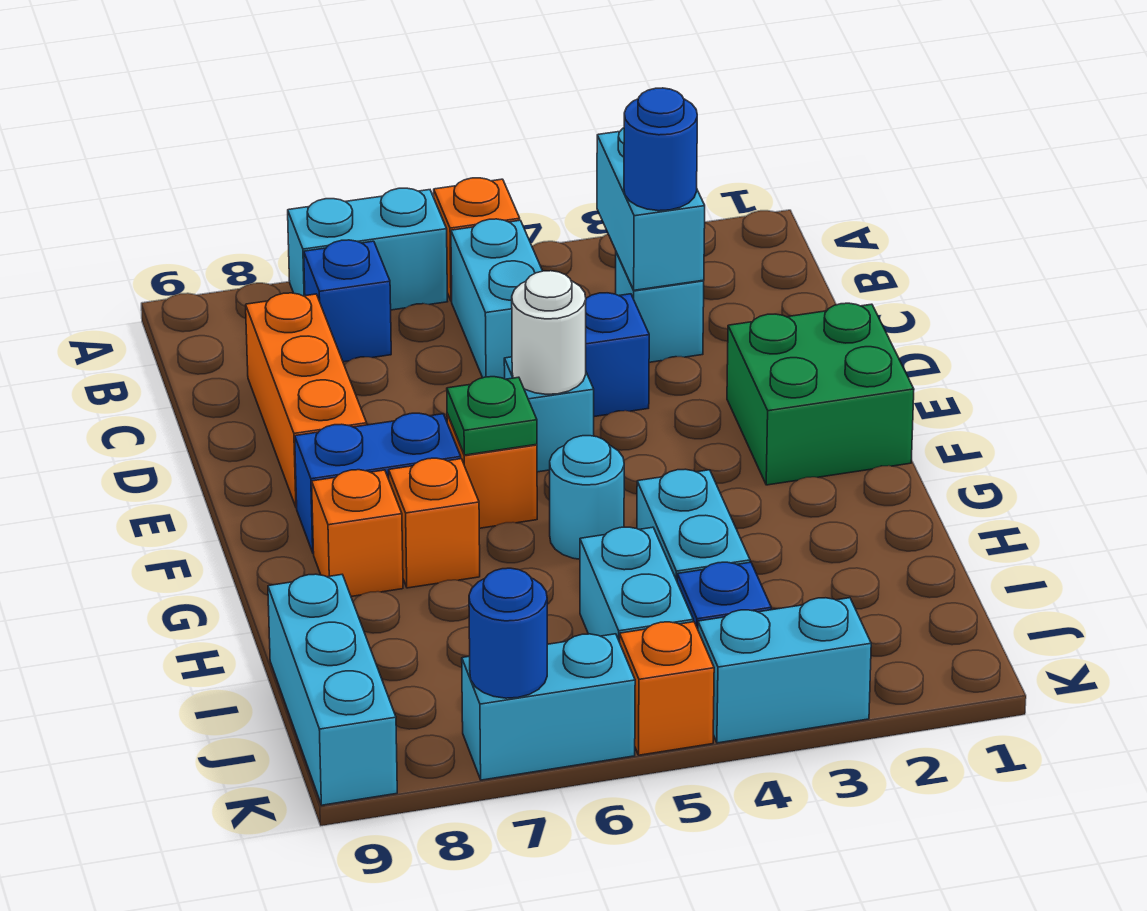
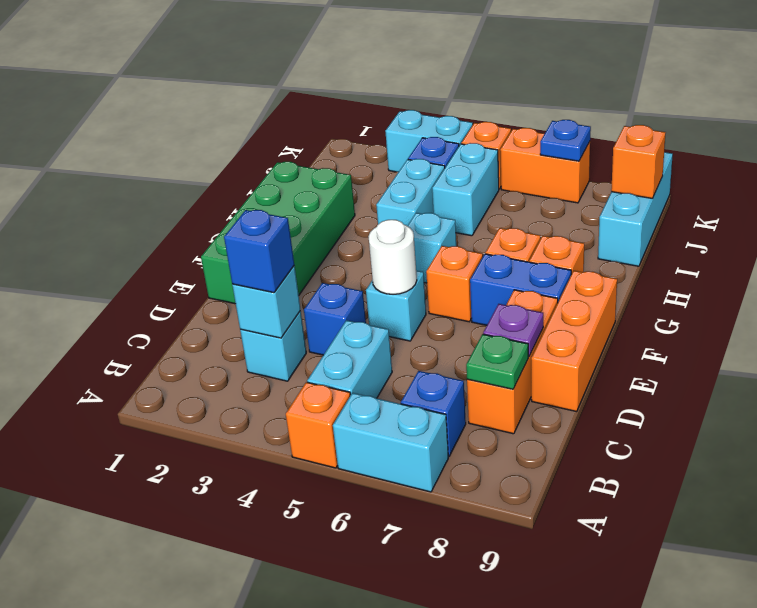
cyan brick B3:C3 level 2 -> cyan brick C3 level 2
blue round brick C3 level 3 -> blue brick C3 level 3
none -> purple plate D8 level 2
none -> orange brick D9:F9 level 1
green brick E1:F2 level 1 -> green brick E1:H2 level 1
green plate F6 level 2 -> green plate C8 level 2
cyan round brick G5 level 1 -> cyan brick G5 level 1
none -> orange brick J9 level 2
cyan brick K6:K7 level 1 -> orange brick K6:K7 level 1
blue round brick K7 level 2 -> blue plate K7 level 2

